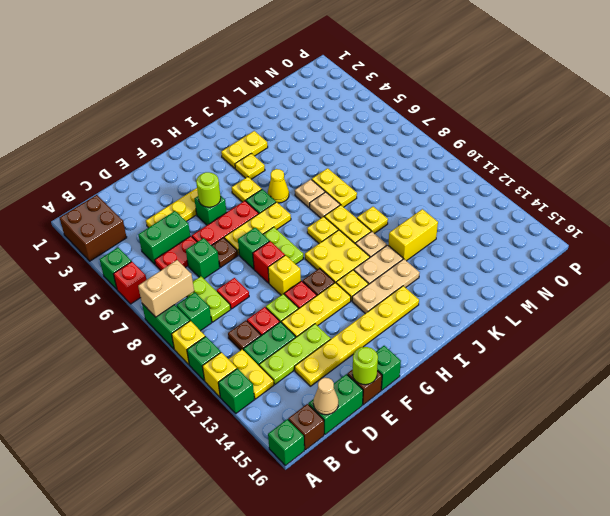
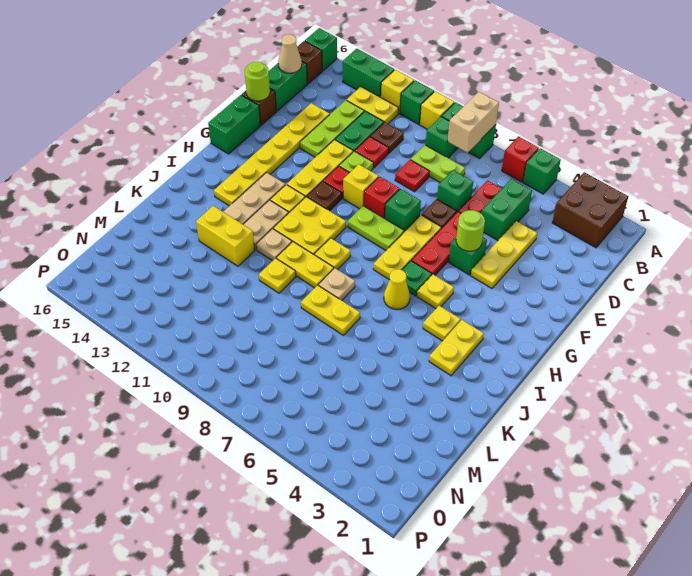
green brick A13 level 1 -> green brick A13:A14 level 1
green brick F16 level 1 -> green brick F16:G16 level 1
tan plate J7 level 1 -> none
yellow brick K12:L12 level 1 -> yellow brick K12:K13 level 1

